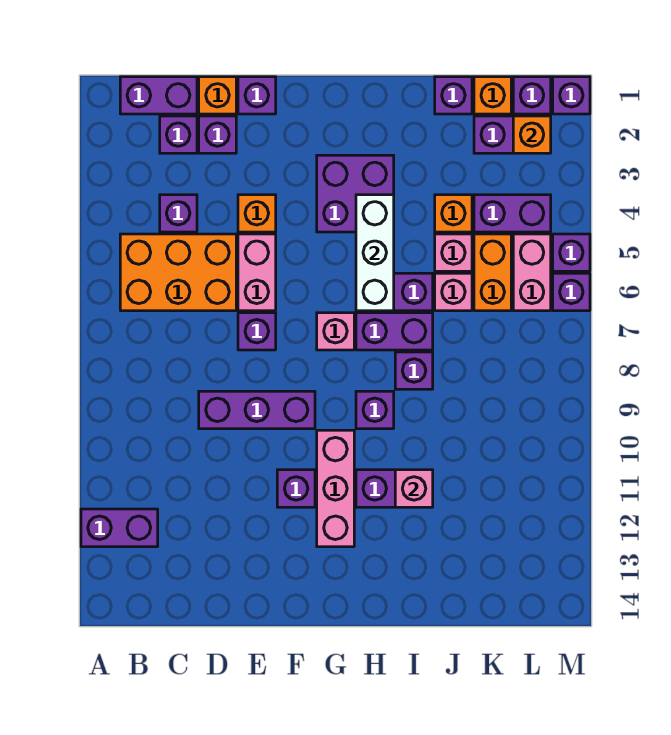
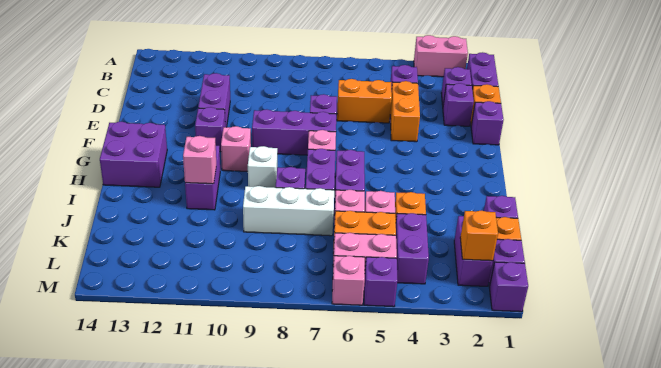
purple brick A12:B12 level 1 -> purple brick D11:E11 level 1
orange brick B5:D6 level 1 -> orange brick D5:D6 level 1
purple brick D9:F9 level 1 -> purple brick F7:F9 level 1
orange brick E4 level 1 -> orange brick D4:E4 level 1
pink brick E5:E6 level 1 -> pink brick A2:A3 level 1
purple brick G3:H4 level 1 -> purple brick G13:H14 level 1
pink brick G10:G12 level 1 -> pink brick G10 level 1
white brick H4:H6 level 2 -> white brick J7:J9 level 1
purple brick H9 level 1 -> white brick H9 level 1
purple brick M6 level 1 -> pink brick M6 level 1

